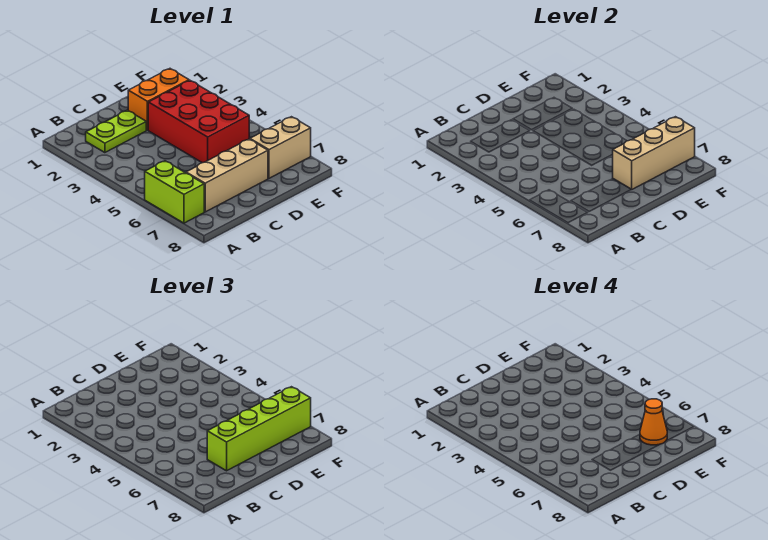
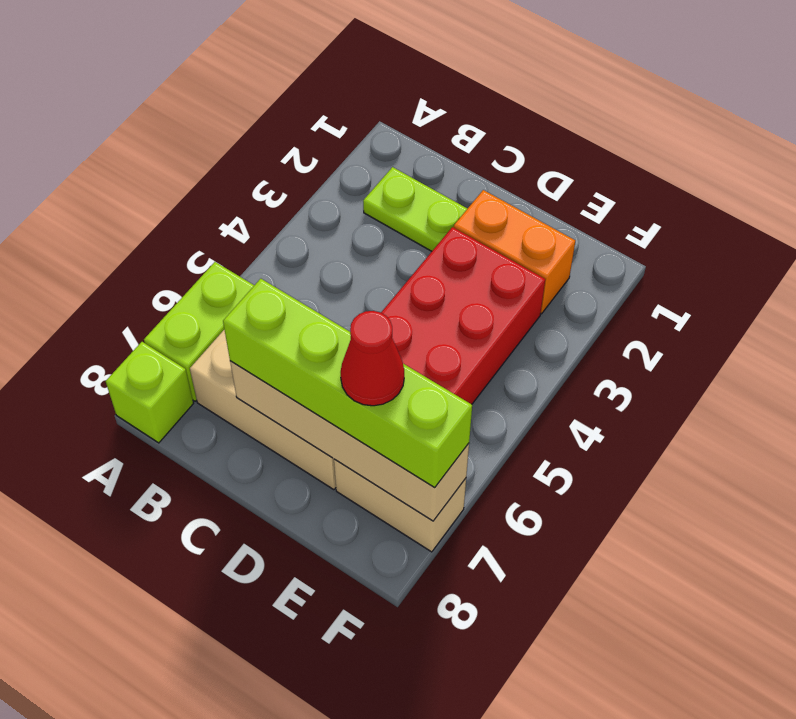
none -> lime brick A8 level 1
tan brick D7:F7 level 2 -> tan brick C7:F7 level 2
orange cone E7 level 4 -> red cone E7 level 4

